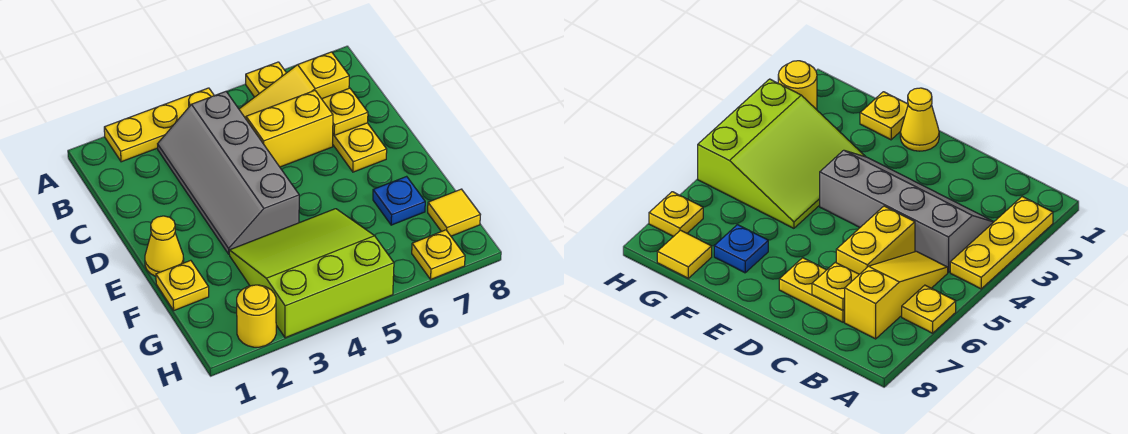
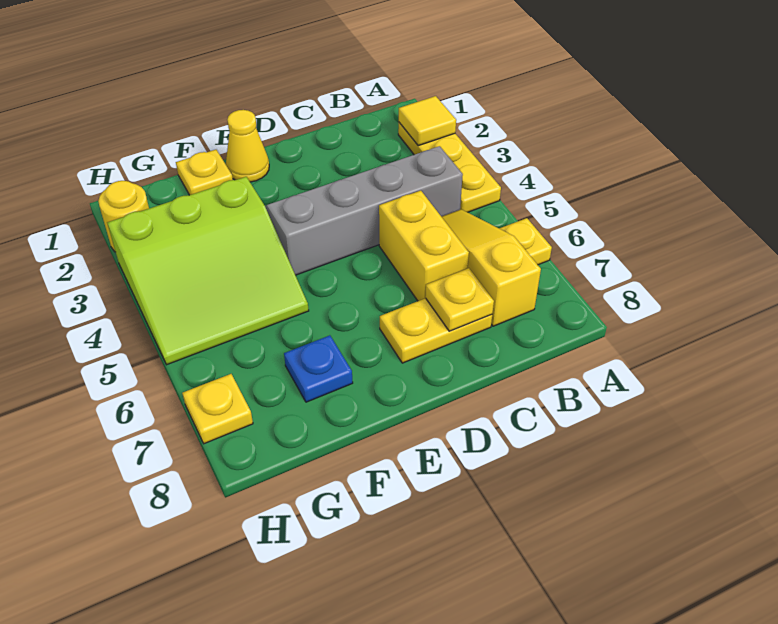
lime slope F3:H5 level 1 top H -> lime slope F3:H5 level 1 top 3
yellow tile G8 level 1 -> yellow tile A2 level 2

